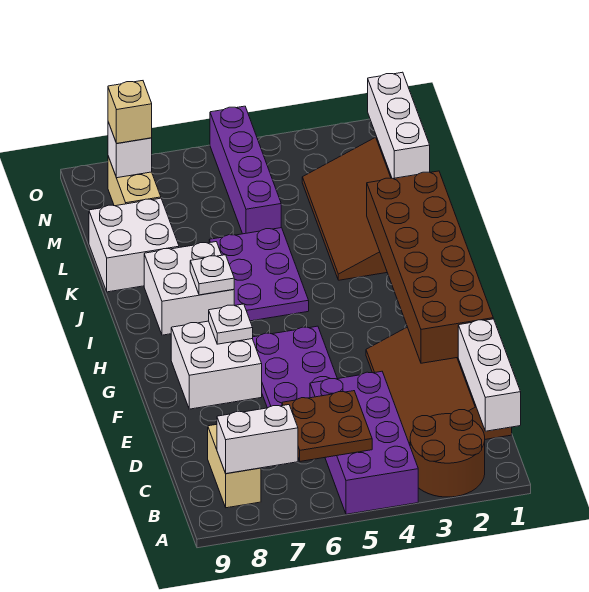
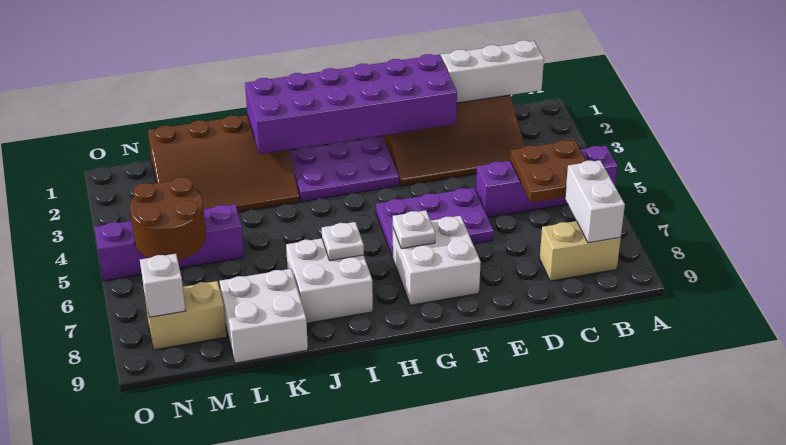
brown round brick A2:B3 level 1 -> brown round brick M5:N6 level 2
purple brick A4:D5 level 1 -> purple brick A5:D5 level 1
brown brick E1:J2 level 2 -> purple brick E1:J2 level 2
purple plate I5:K6 level 1 -> purple plate G2:I3 level 1
white brick L1:N1 level 2 -> none
tan brick N8 level 3 -> none

